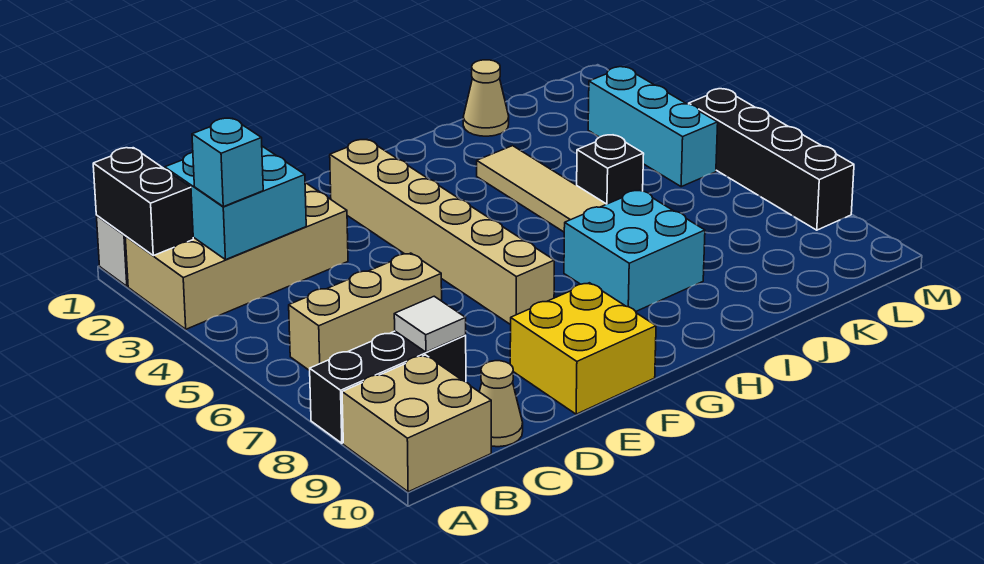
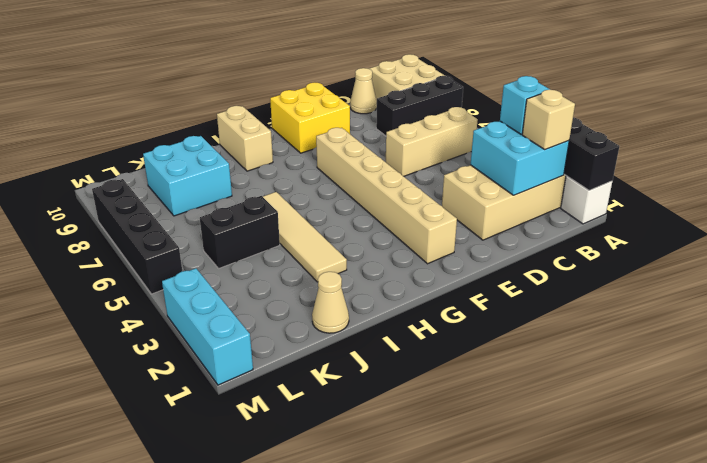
none -> tan brick B2 level 3
white tile C8 level 2 -> none
cyan brick H7:I8 level 1 -> cyan brick J8:K9 level 1
none -> tan brick H9:H10 level 1
black brick J5 level 1 -> black brick J5:K5 level 1
cyan brick L3:L5 level 1 -> cyan brick M1:M3 level 1

